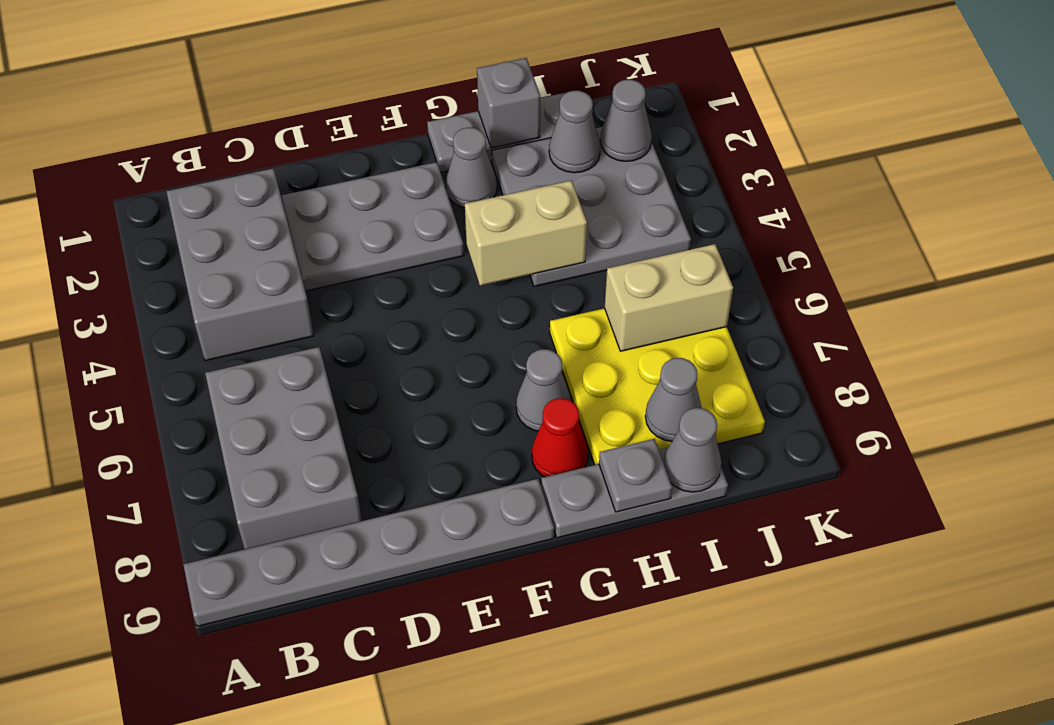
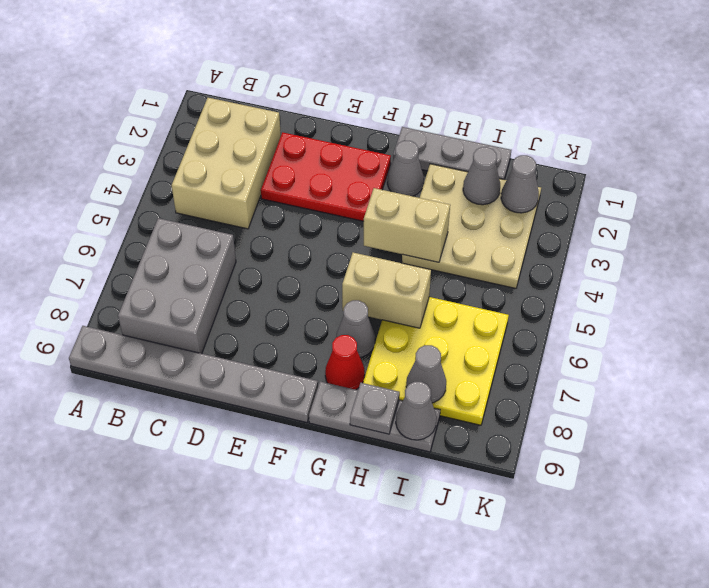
grey brick B2:C4 level 1 -> tan brick B2:C4 level 1
grey plate D2:F3 level 1 -> red plate D2:F3 level 1
grey brick H1 level 2 -> none
grey plate H2:J4 level 1 -> tan plate H2:J4 level 1
tan brick I6:J6 level 2 -> tan brick G6:H6 level 2

